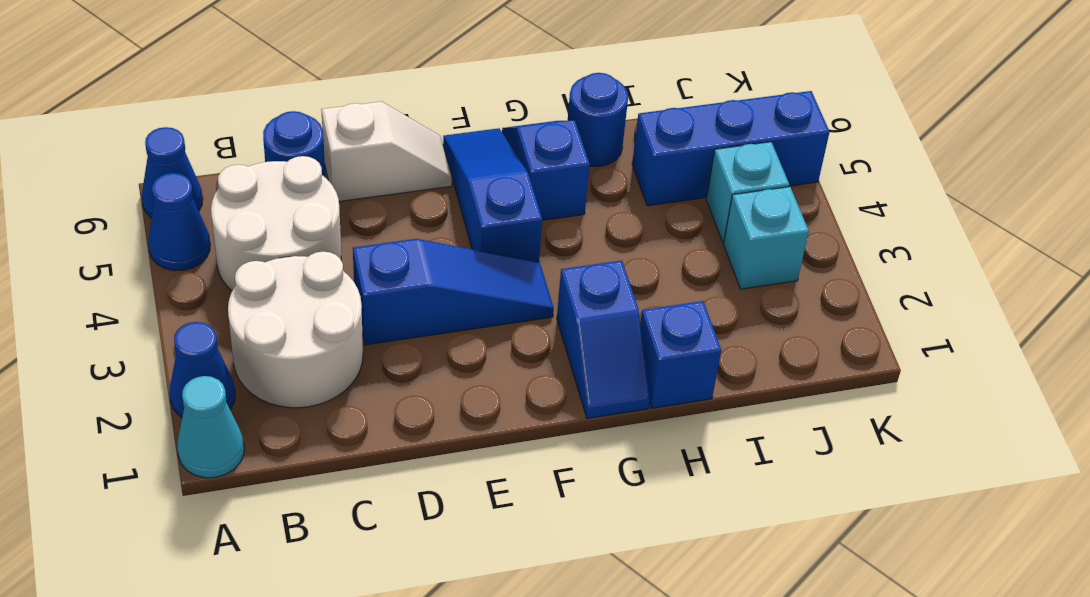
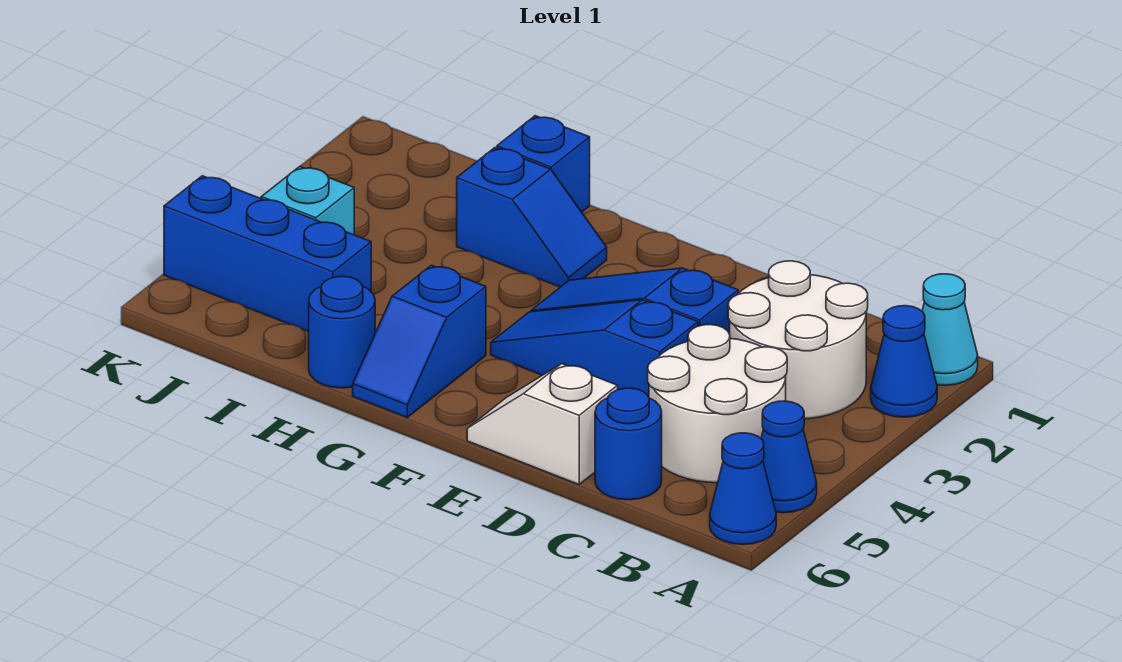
blue slope F4:F6 level 1 top 4 -> blue slope D4:F4 level 1 top D
blue slope G1:G2 level 1 top 2 -> blue slope G2:H2 level 1 top H
cyan brick J3 level 1 -> none

